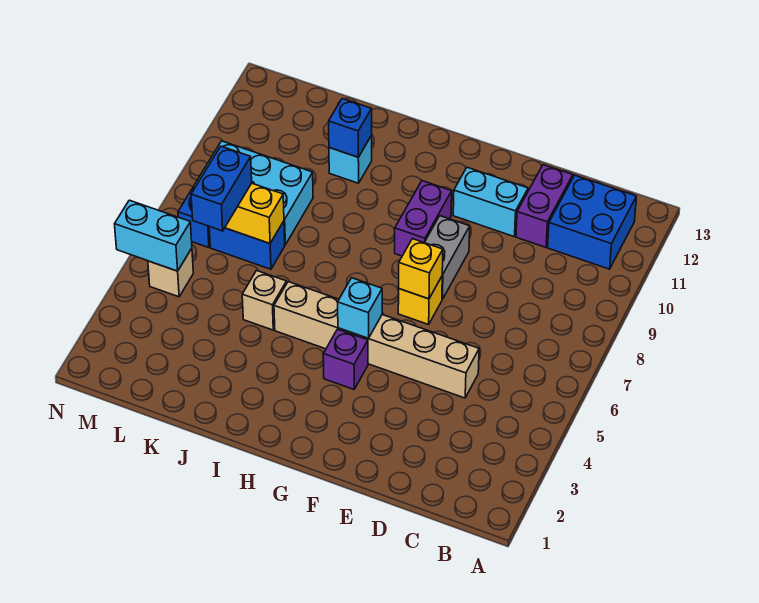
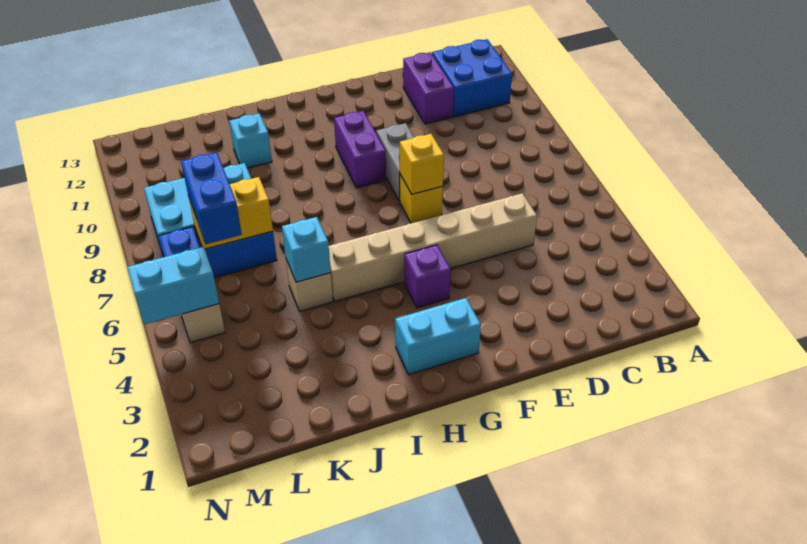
cyan brick E11:F11 level 1 -> cyan brick G2:H2 level 1
cyan brick G5 level 2 -> cyan brick J5 level 2
blue brick J11 level 2 -> none

